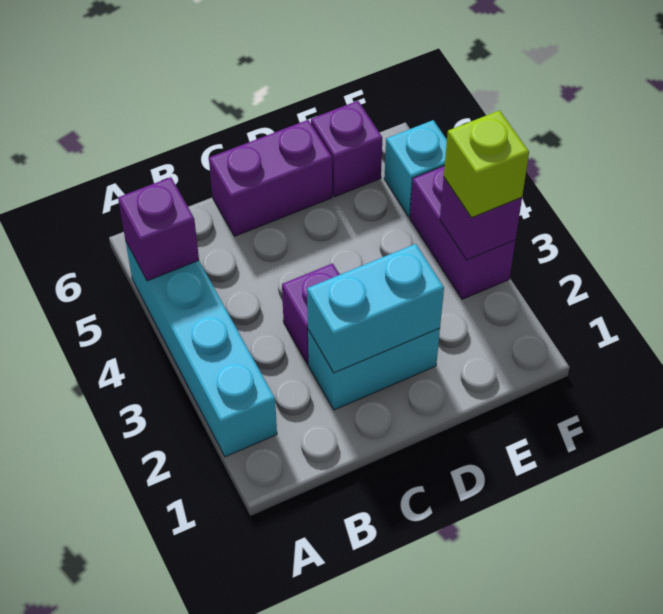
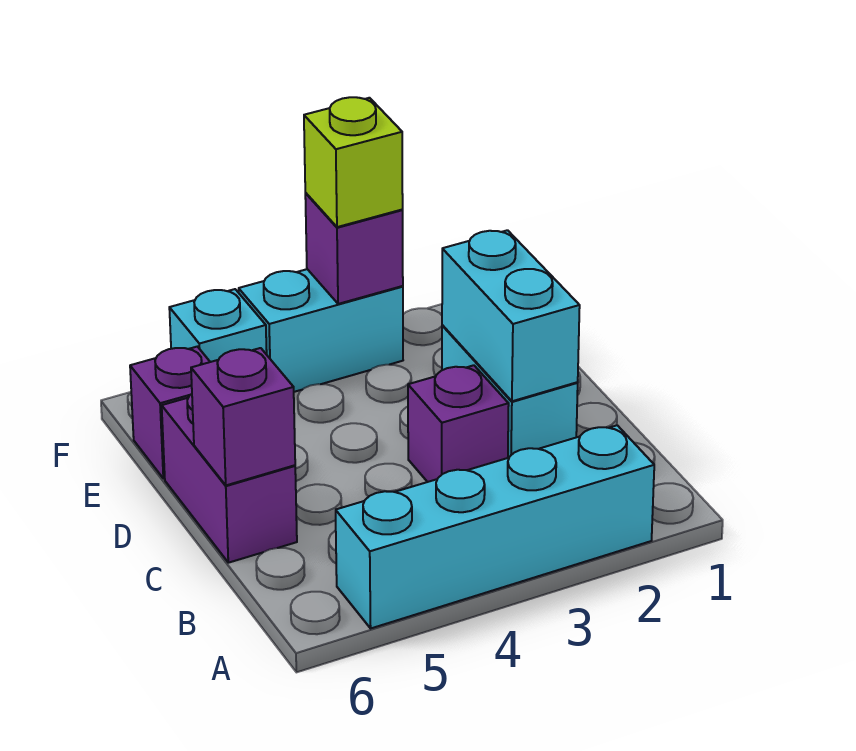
purple brick A5 level 2 -> purple brick C6 level 2
purple brick F3:F4 level 1 -> cyan brick F3:F4 level 1

